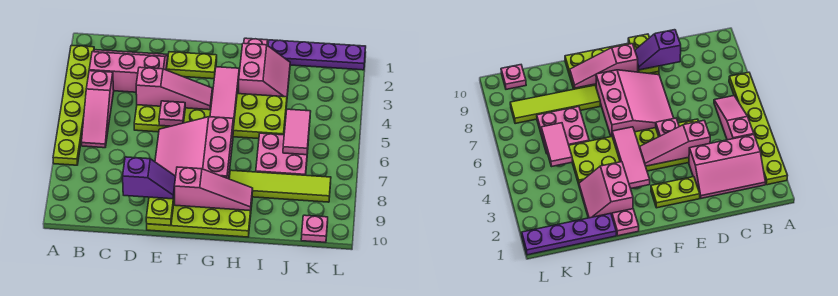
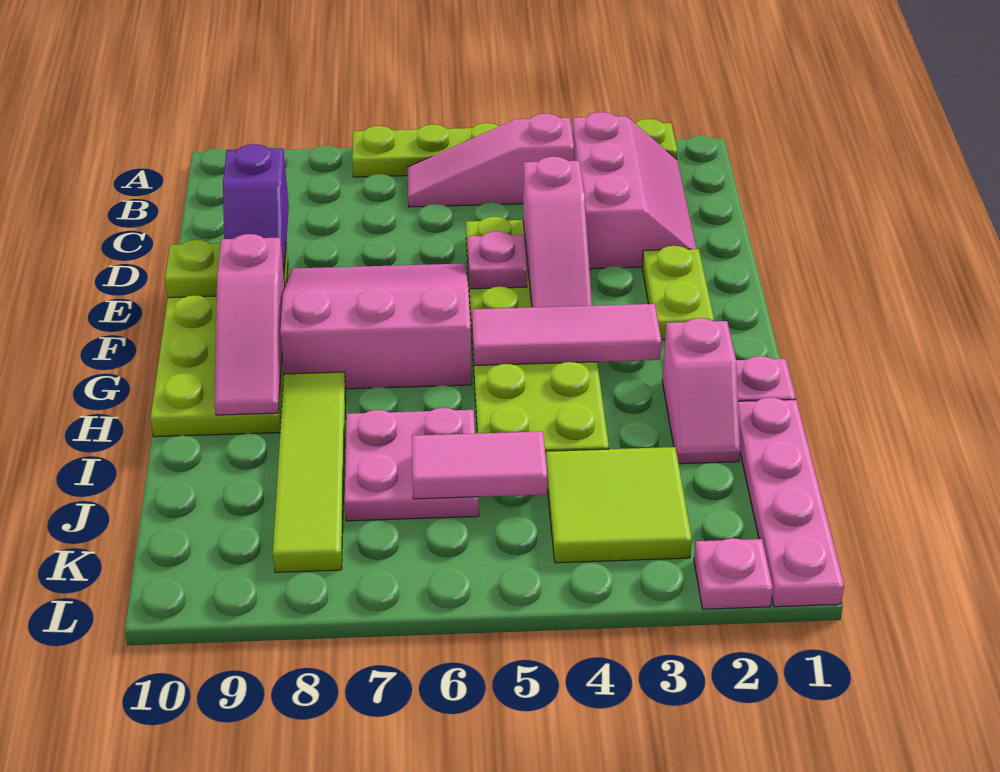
pink slope H2:I3 level 1 top H -> pink slope H2:I2 level 1 top H
purple plate I1:L1 level 1 -> pink plate I1:L1 level 1
none -> lime tile J3:K4 level 1
pink plate K10 level 1 -> pink plate L2 level 1

